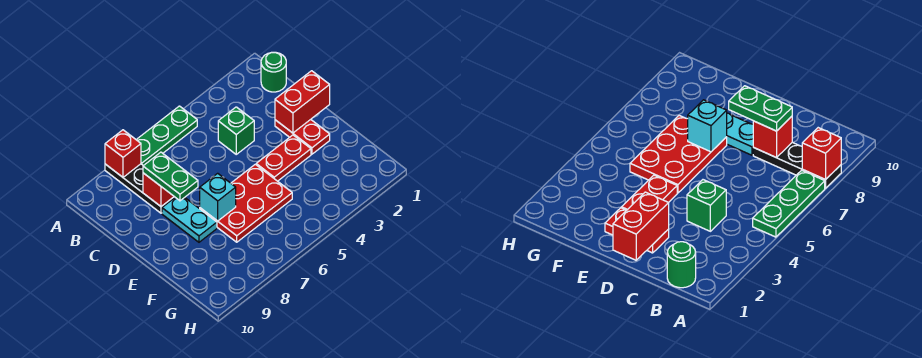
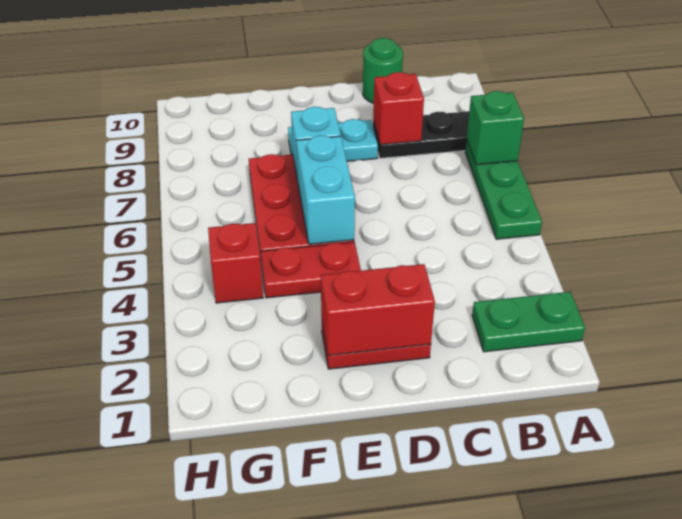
red brick A8 level 2 -> red brick G4 level 1
green round brick B1 level 1 -> green round brick C10 level 1
green brick C4 level 1 -> green brick A7 level 2
green plate C8:D8 level 3 -> green plate A2:B2 level 1
red brick D1:D2 level 2 -> red brick D2:E2 level 2
red plate E3:E4 level 1 -> red plate E4:F4 level 1
none -> cyan brick E5:E6 level 2

